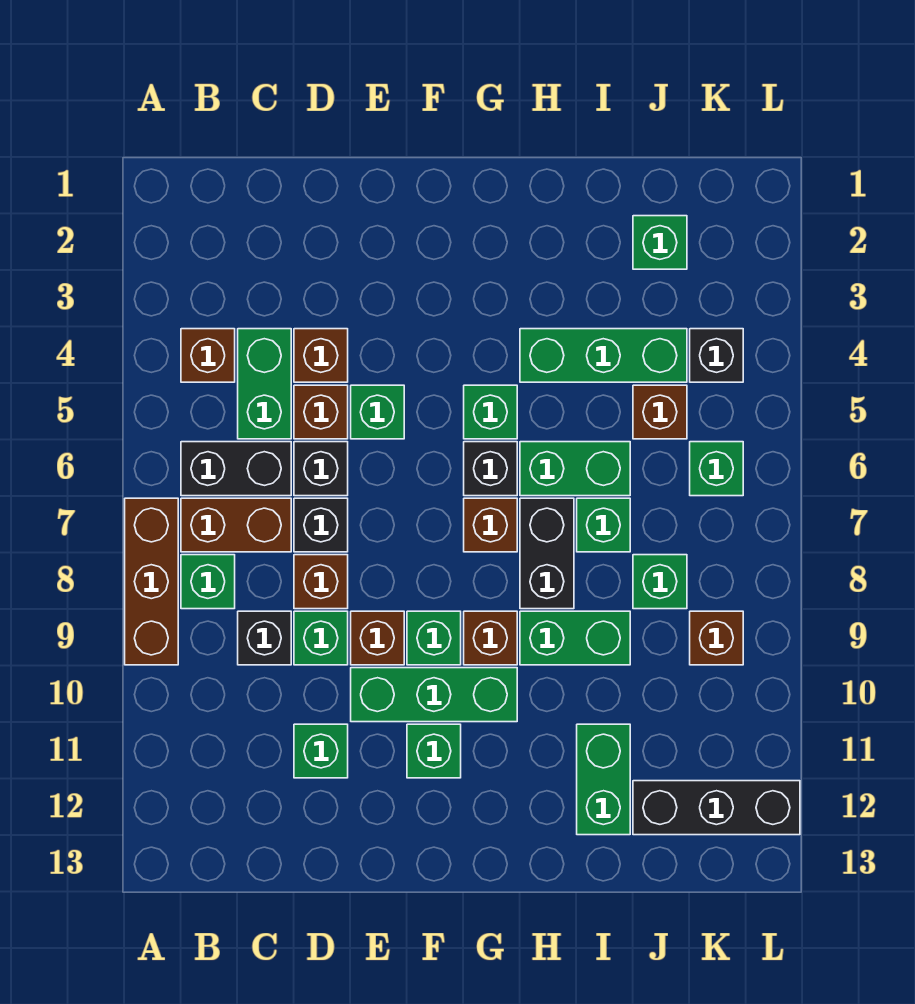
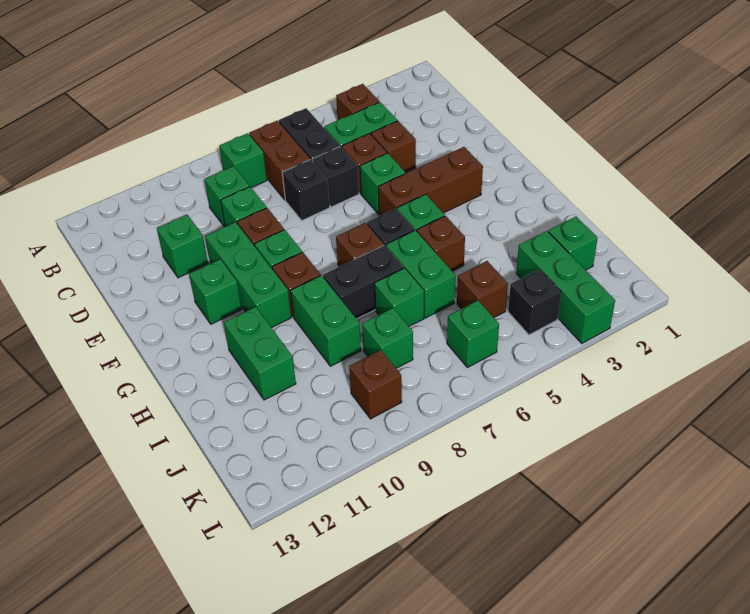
brown brick A7:A9 level 1 -> brown brick F3:F5 level 1
black brick C9 level 1 -> green brick C9 level 1
brown brick D8 level 1 -> brown brick H5 level 1
green brick H4:J4 level 1 -> green brick J3:L3 level 1
green brick I11:I12 level 1 -> green brick H11:I11 level 1
black brick J12:L12 level 1 -> none

